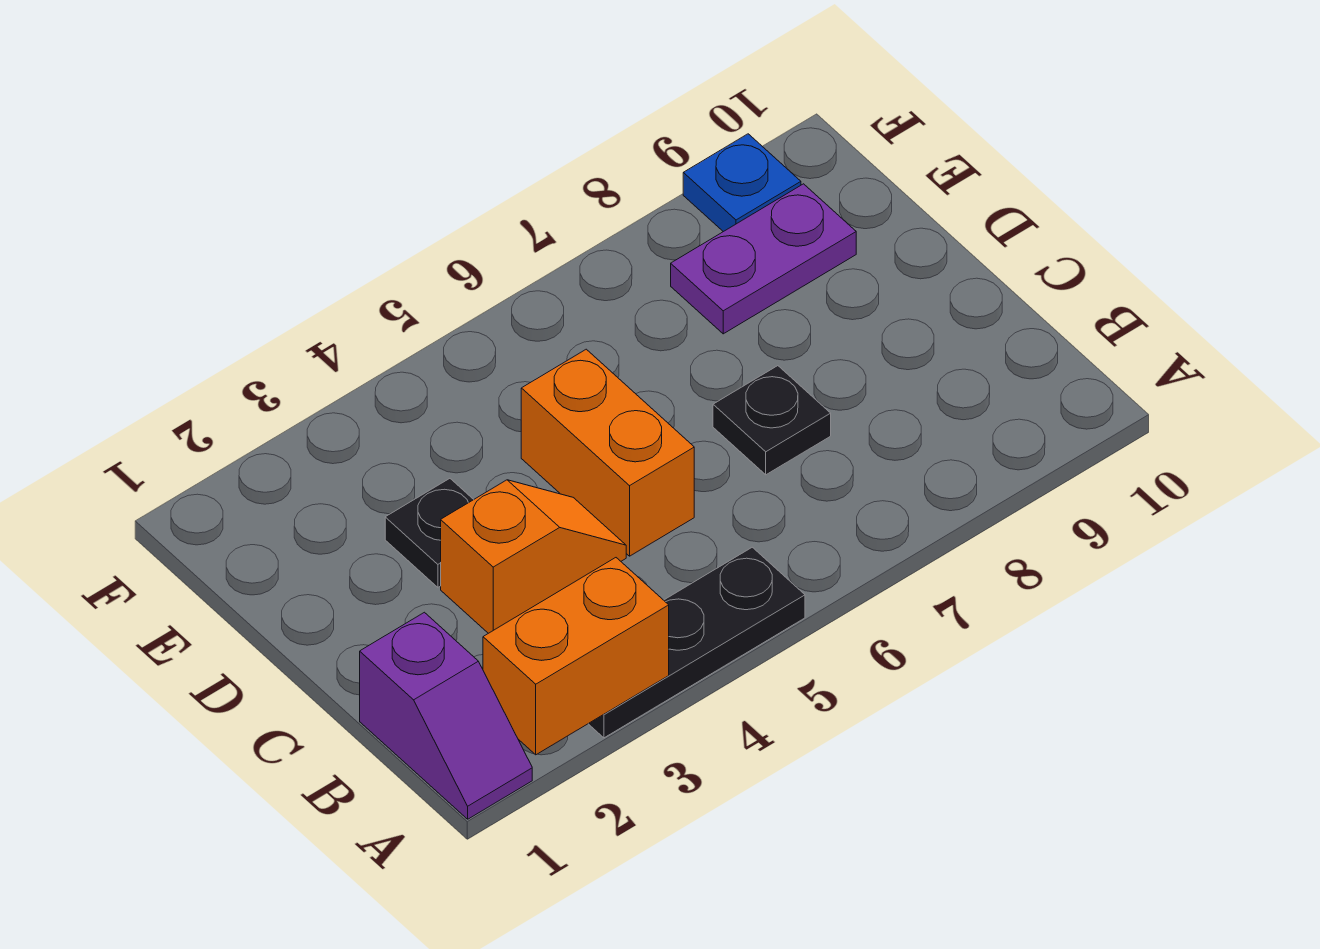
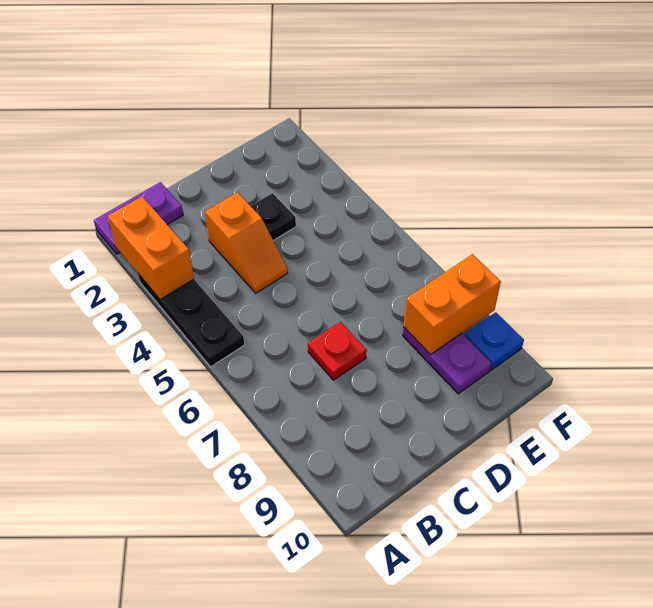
purple slope A1:B1 level 1 top B -> purple plate A1:B1 level 1
orange brick C5:D5 level 1 -> orange brick E8:F8 level 2
black plate C7 level 1 -> red plate C7 level 1

